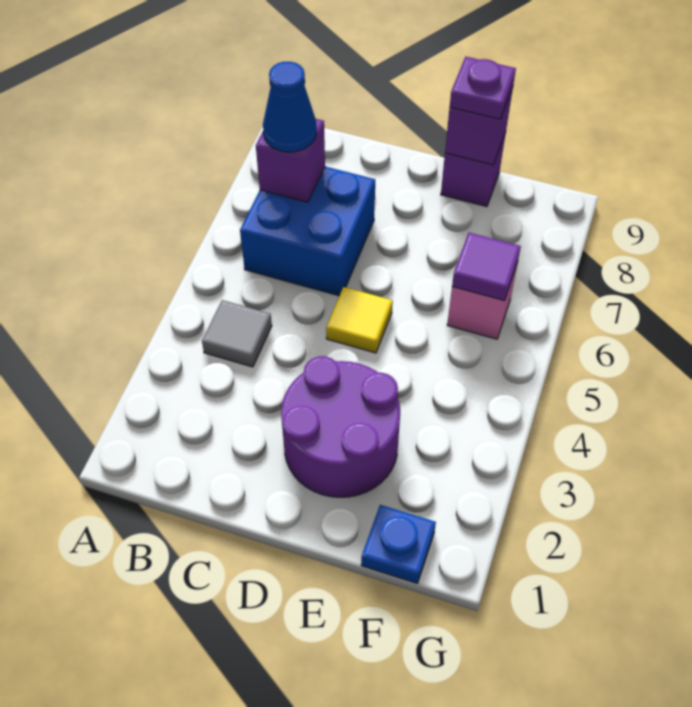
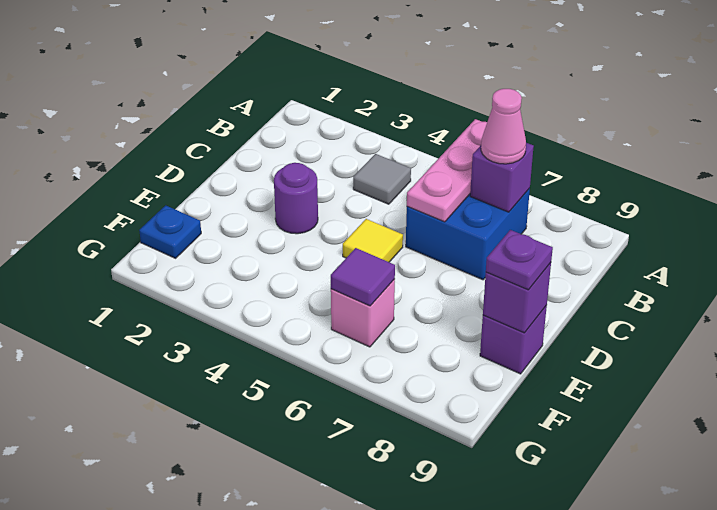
none -> pink plate A6:C6 level 2
blue cone B7 level 3 -> pink cone B7 level 3
purple round brick D2:E3 level 1 -> purple round brick D3 level 1

